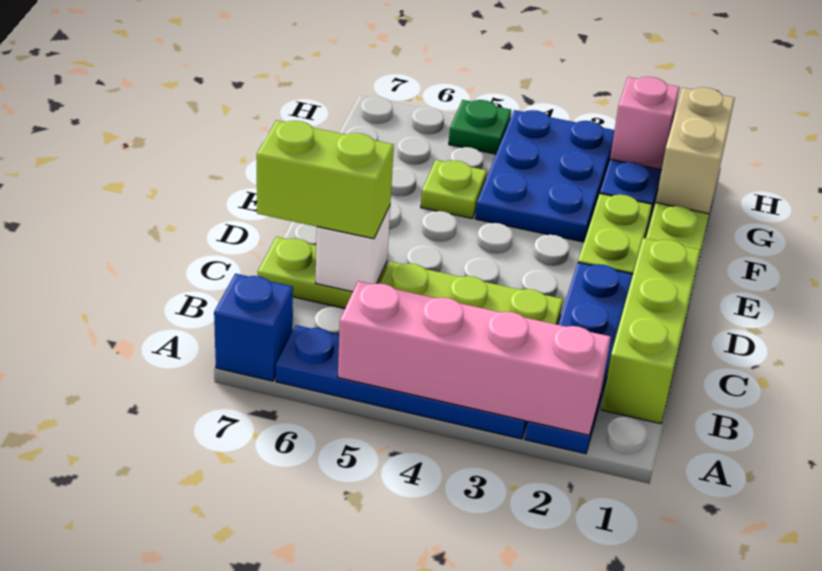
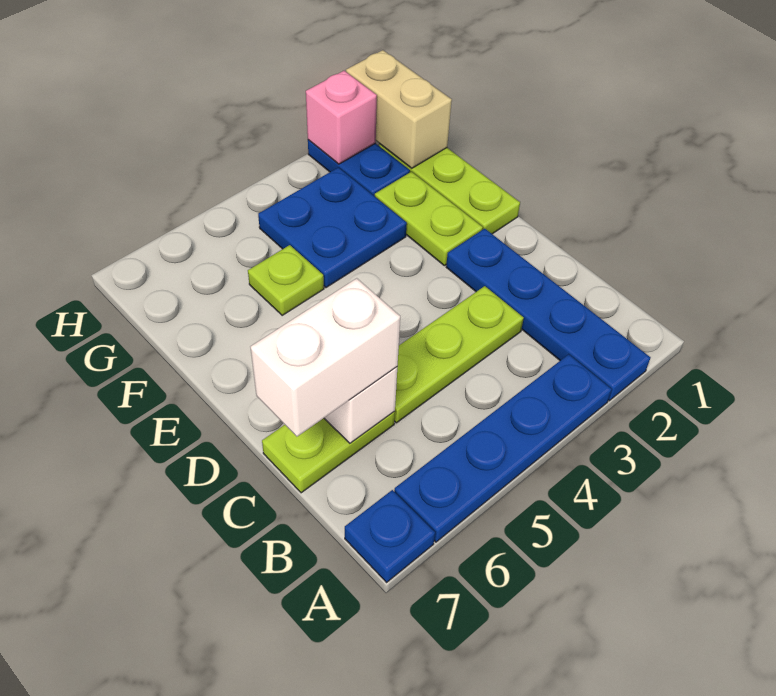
pink brick A2:A5 level 2 -> none
blue brick A7 level 1 -> blue plate A7 level 1
lime brick B1:D1 level 1 -> none
lime brick C6:C7 level 3 -> white brick C6:C7 level 3
blue plate F3:H4 level 1 -> blue plate F3:G4 level 1
green plate H5 level 1 -> none

